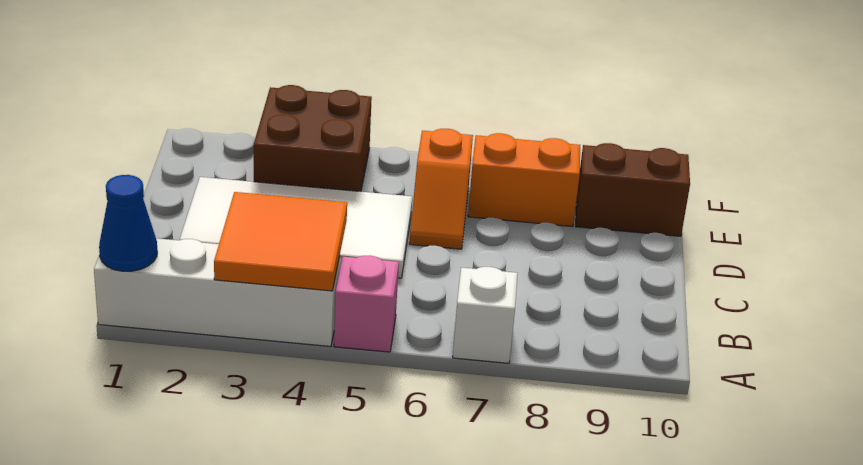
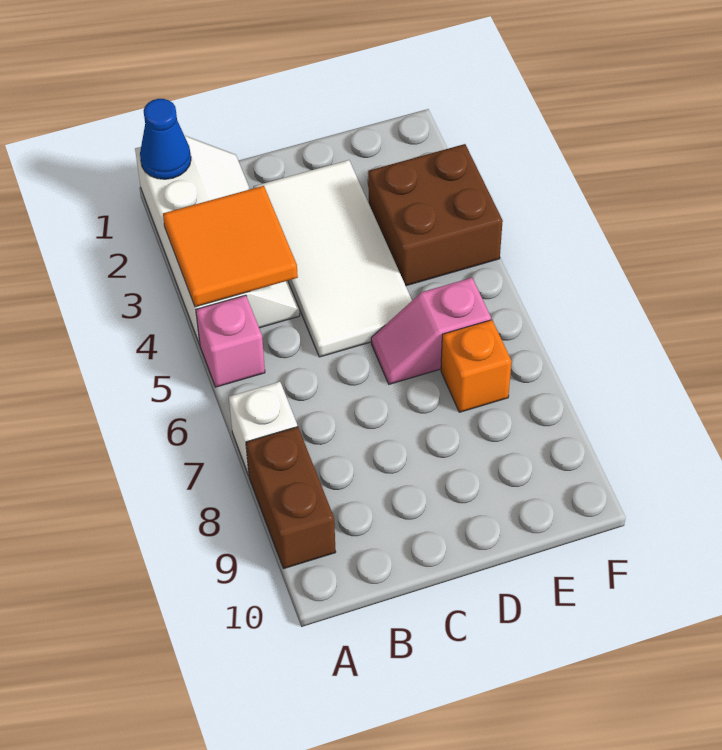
orange slope D6:E6 level 1 top E -> pink slope D6:E6 level 1 top E
orange brick E7:E8 level 1 -> orange brick E7 level 1
brown brick E9:E10 level 1 -> brown brick A8:A9 level 1

